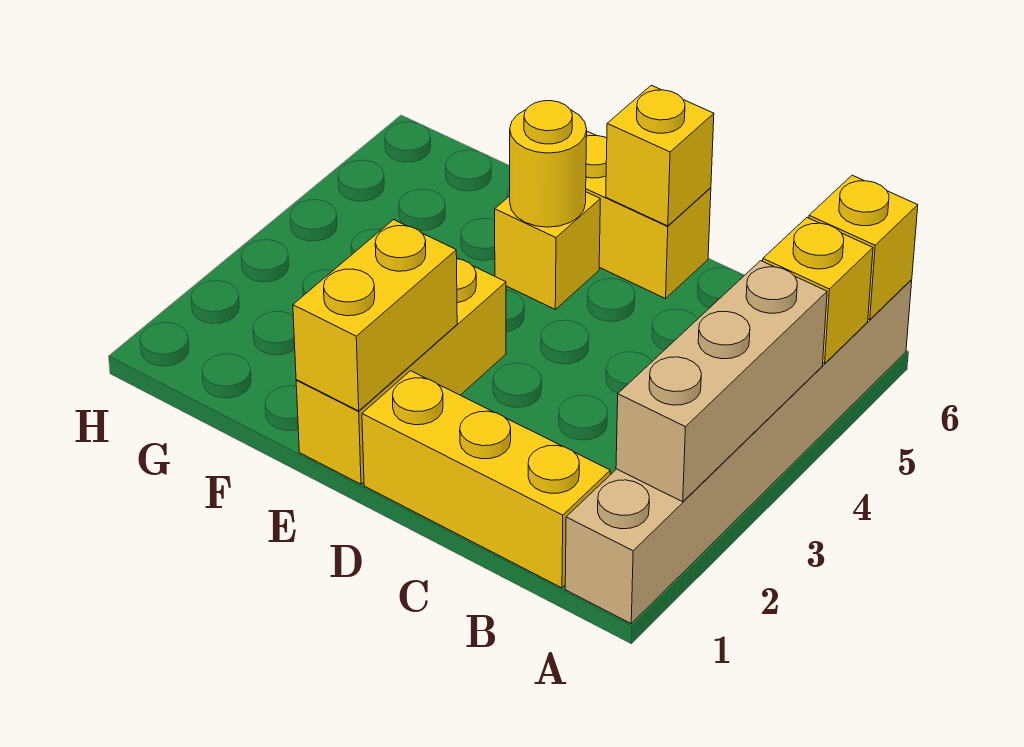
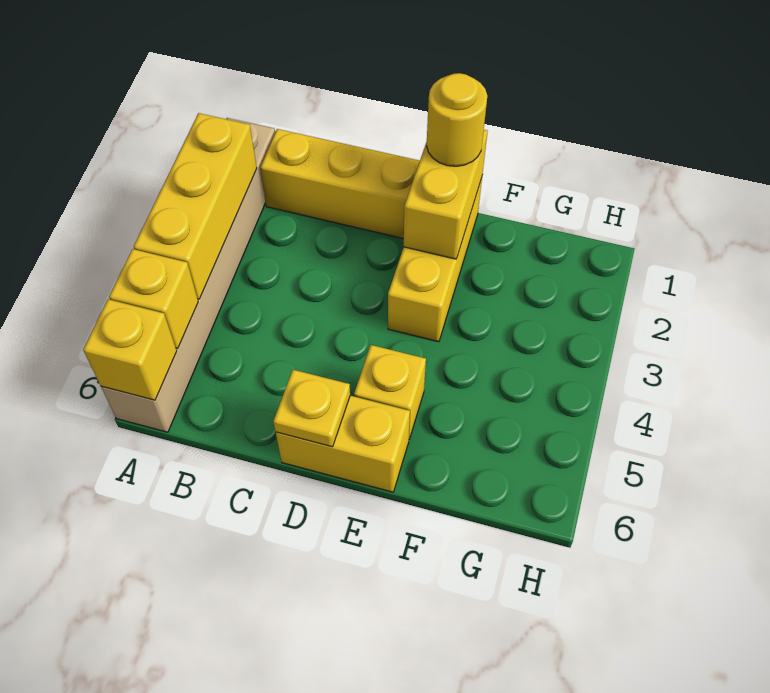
tan brick A2:A4 level 2 -> yellow brick A2:A4 level 2
yellow brick D6 level 2 -> yellow plate D6 level 2
yellow round brick E5 level 2 -> yellow round brick E1 level 3

